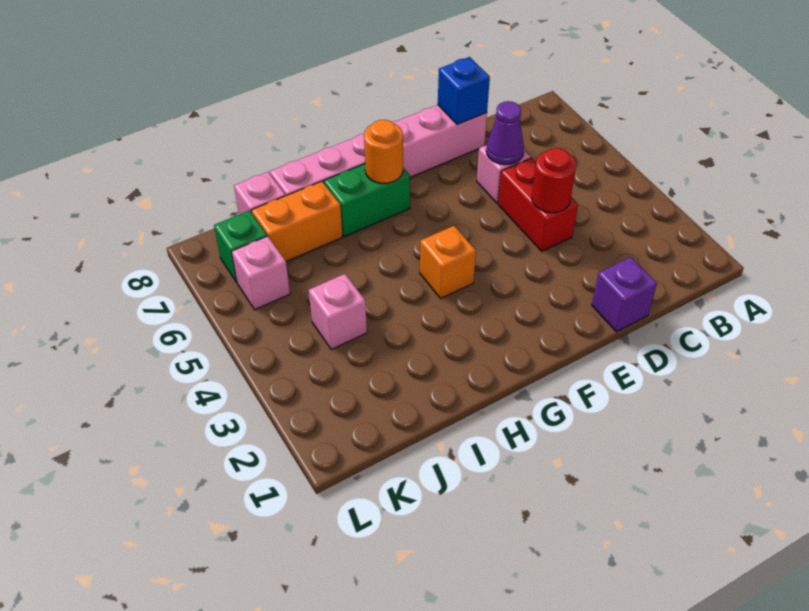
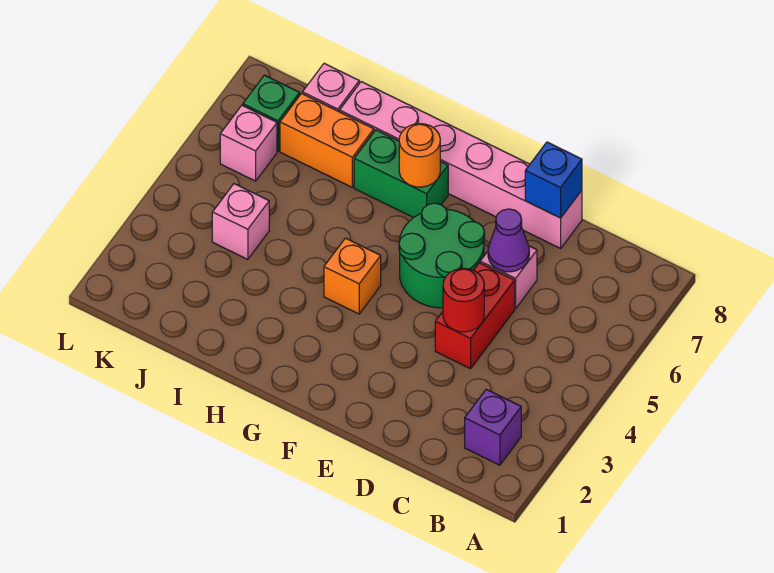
purple brick D1 level 1 -> purple brick B2 level 1
none -> green round brick E5:F6 level 1

